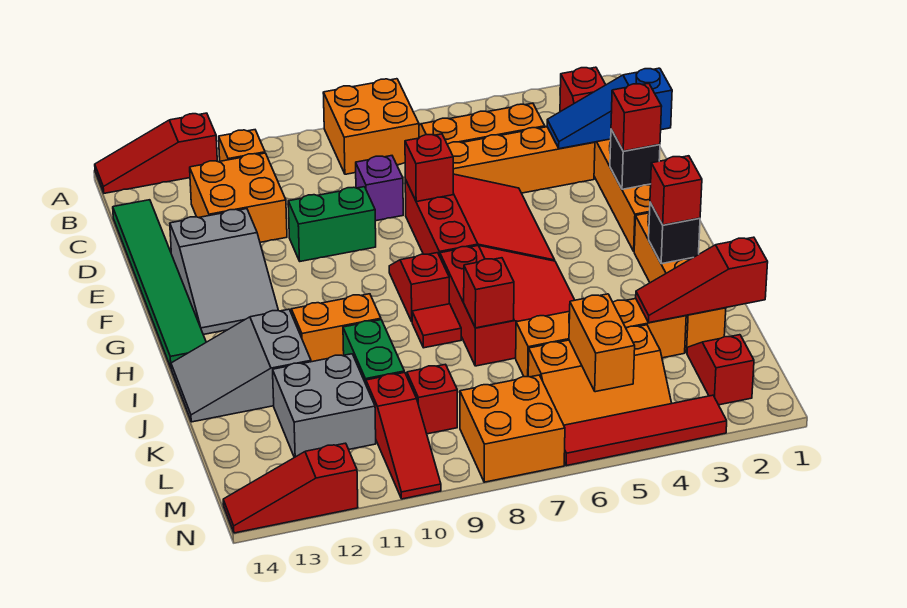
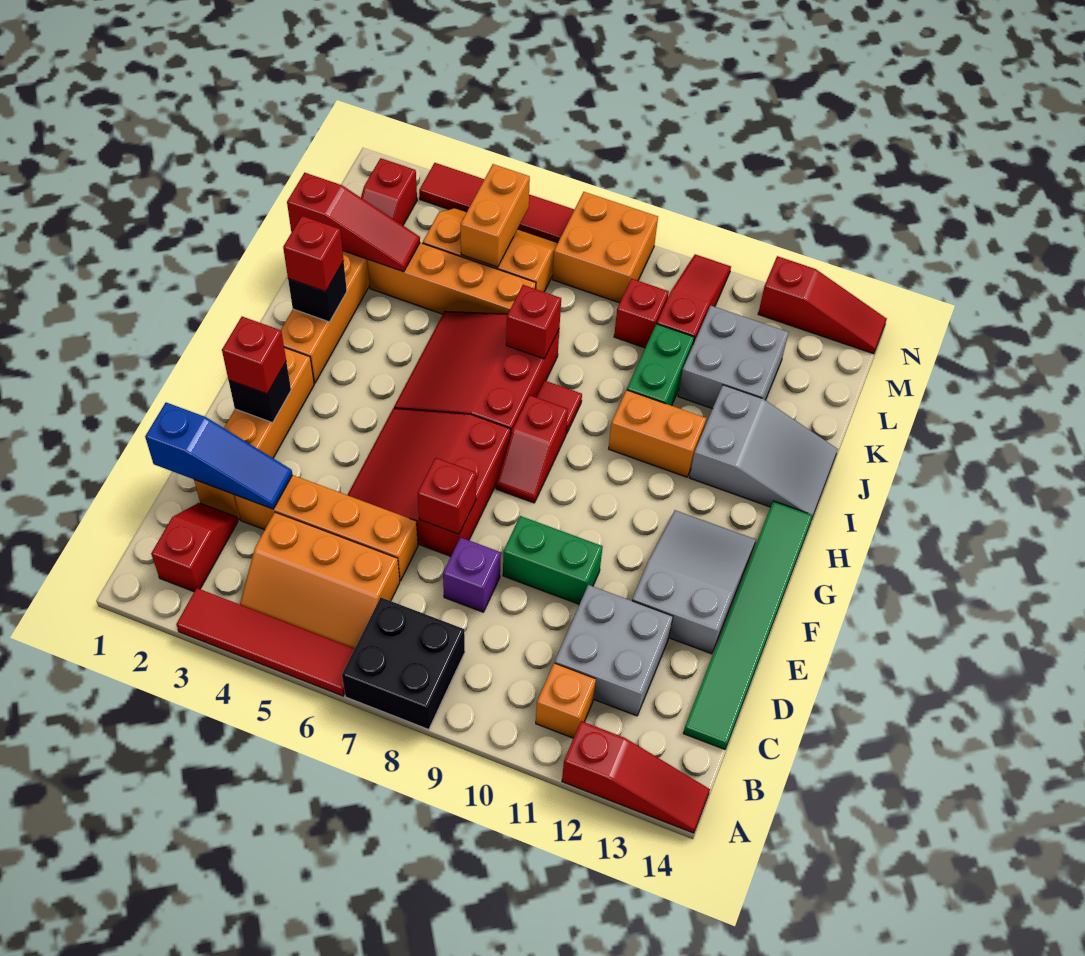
none -> red tile A3:A6 level 1
orange brick A7:B8 level 1 -> black brick A7:B8 level 1
orange brick C11:D12 level 1 -> grey brick C11:D12 level 1

